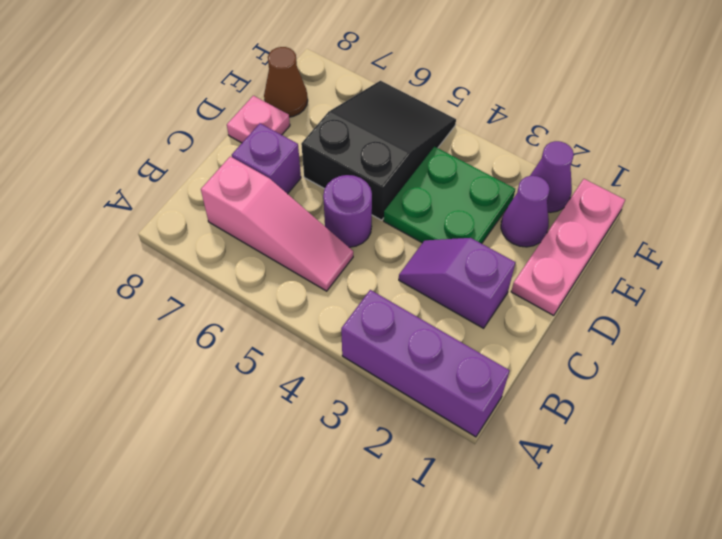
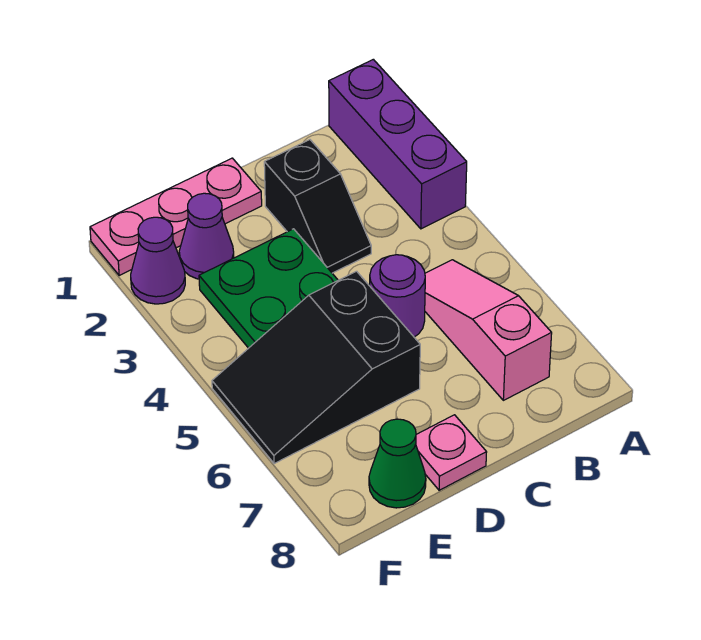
purple slope C2:C3 level 1 top 2 -> black slope C2:C3 level 1 top 2
purple brick C7 level 1 -> none
brown cone E8 level 1 -> green cone E8 level 1

